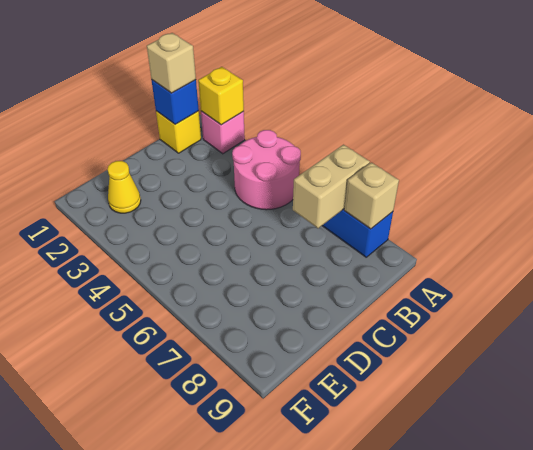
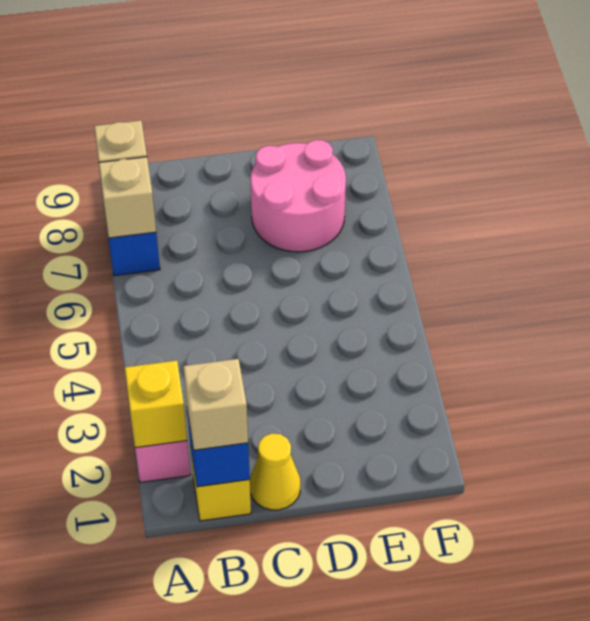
pink round brick A4:B5 level 1 -> pink round brick D7:E8 level 1
tan brick A7:B7 level 2 -> tan brick A7 level 2
yellow cone E2 level 1 -> yellow cone C1 level 1

